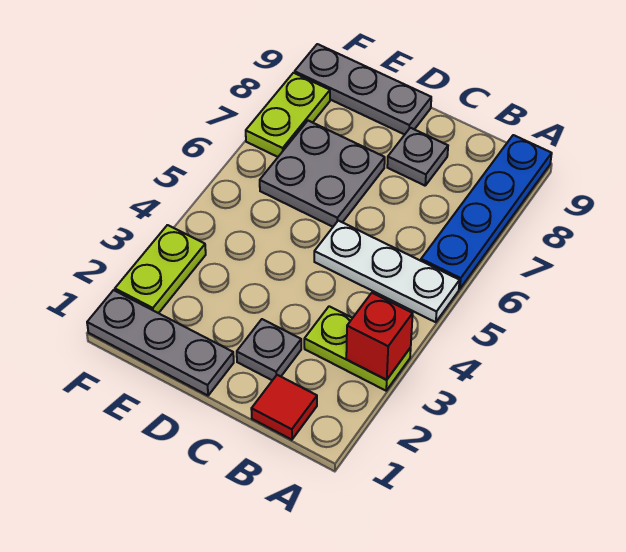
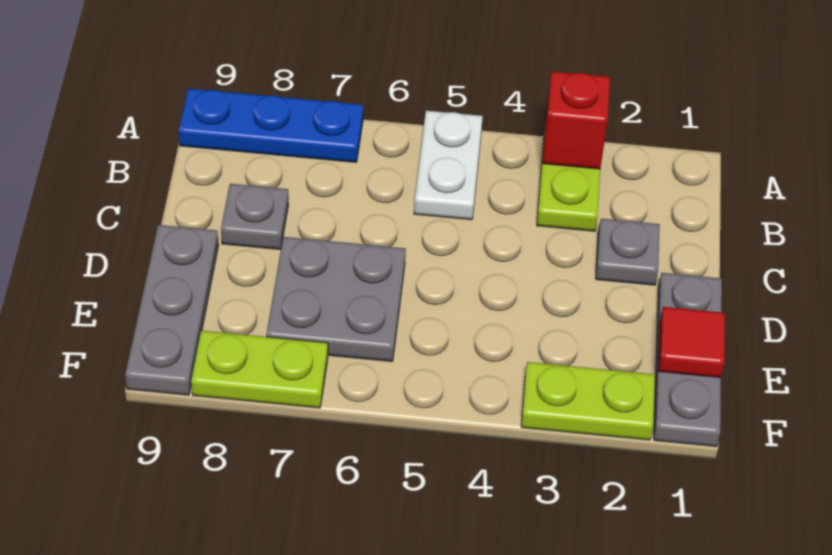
white plate A5:C5 level 1 -> white plate A5:B5 level 1
blue plate A6:A9 level 1 -> blue plate A7:A9 level 1
red tile B1 level 1 -> red tile E1 level 2

